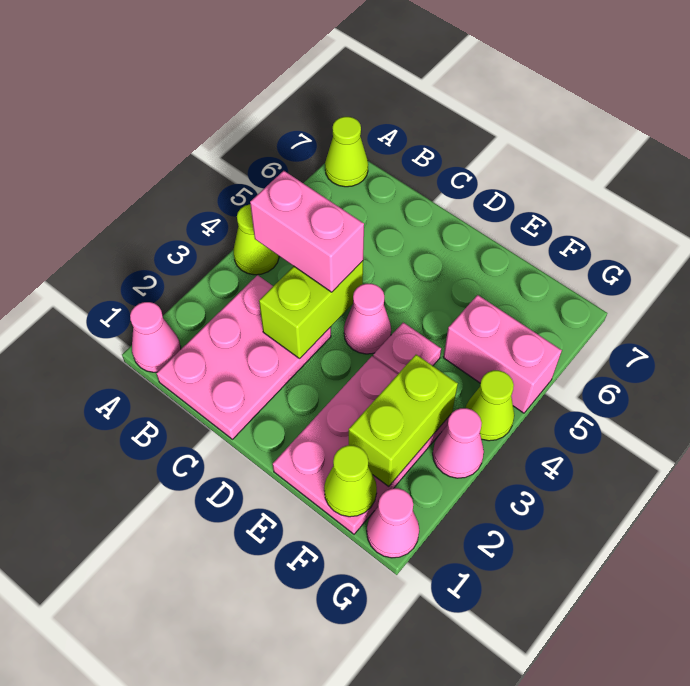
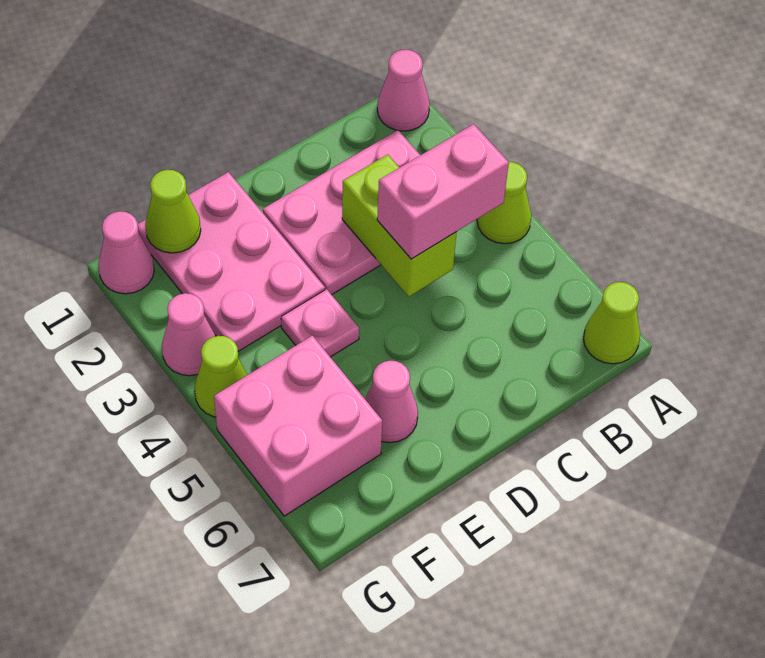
pink plate B1:C3 level 1 -> pink plate B2:D3 level 1
pink cone D4 level 1 -> pink cone E6 level 1
lime brick F2:F3 level 2 -> none
pink brick F5:G5 level 1 -> pink brick F5:G6 level 1

